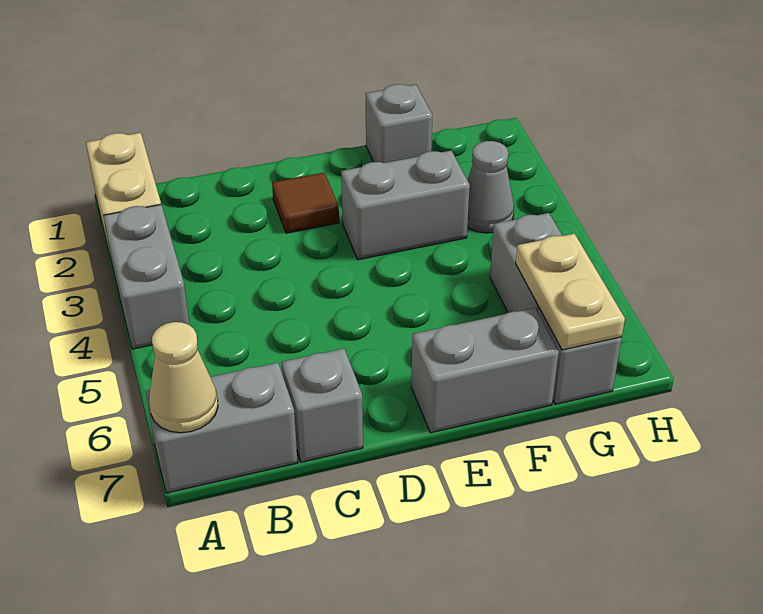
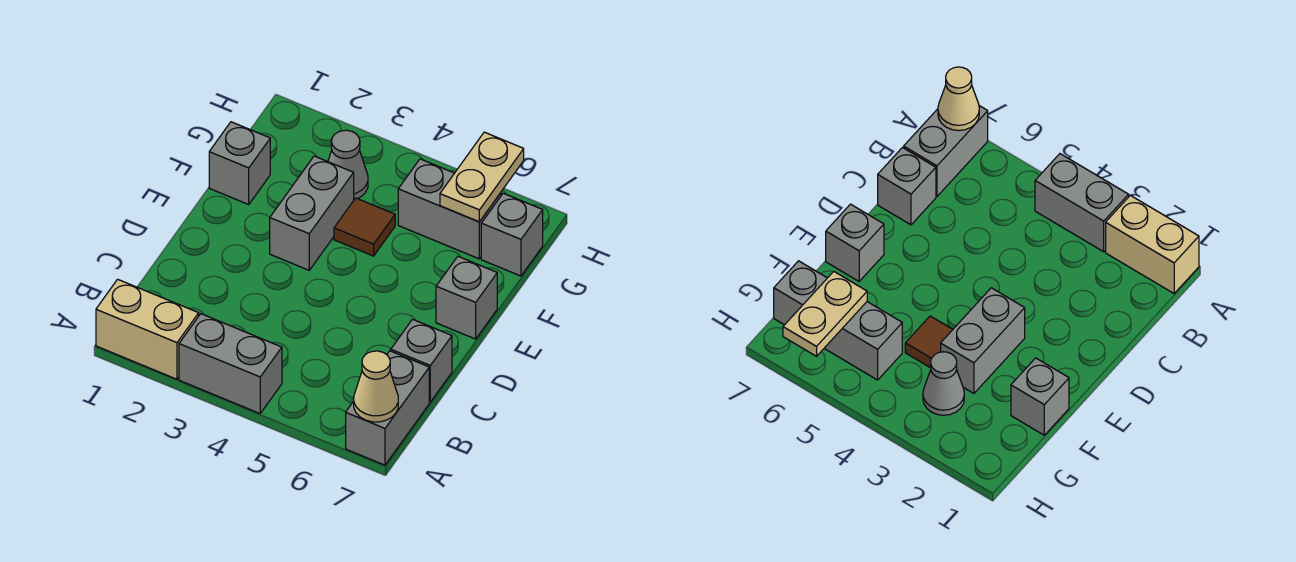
brown tile D2 level 1 -> brown tile F4 level 1
grey brick E7:F7 level 1 -> grey brick E7 level 1
tan plate G6:G7 level 2 -> tan plate G6:H6 level 2

